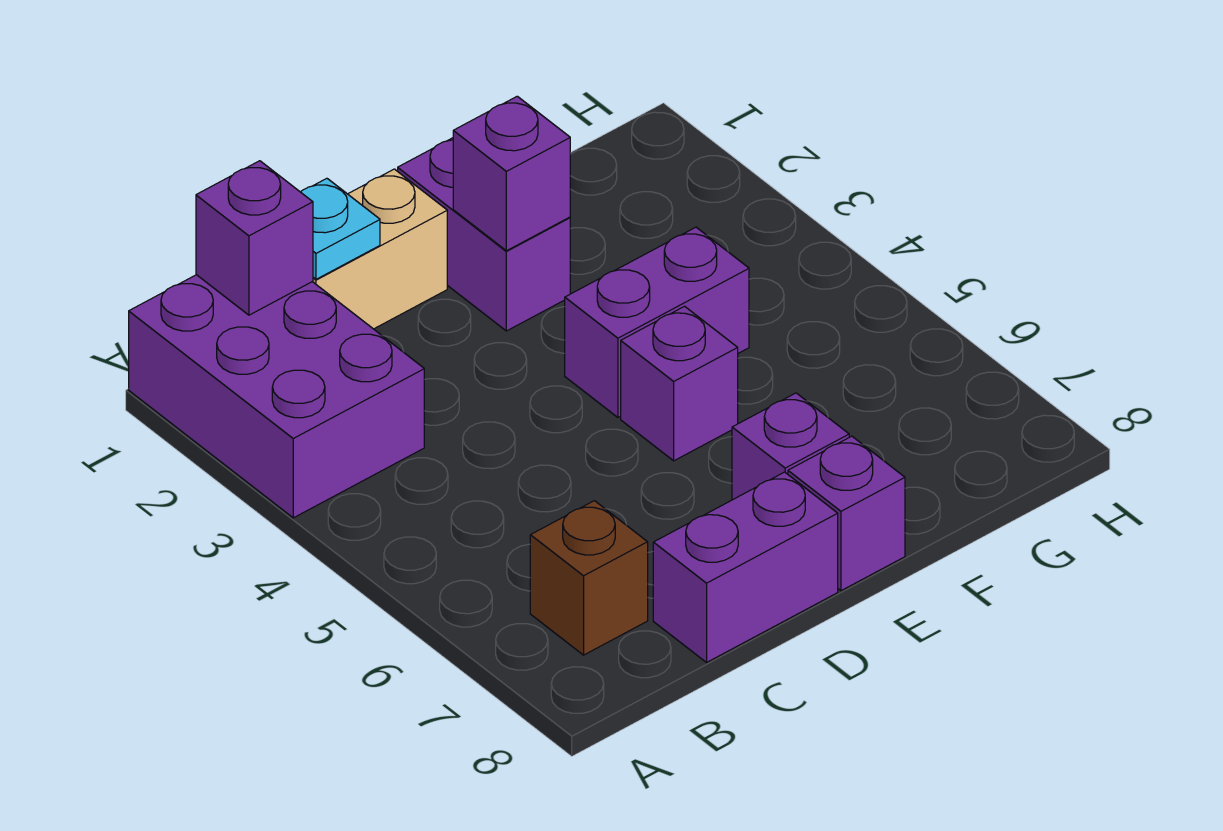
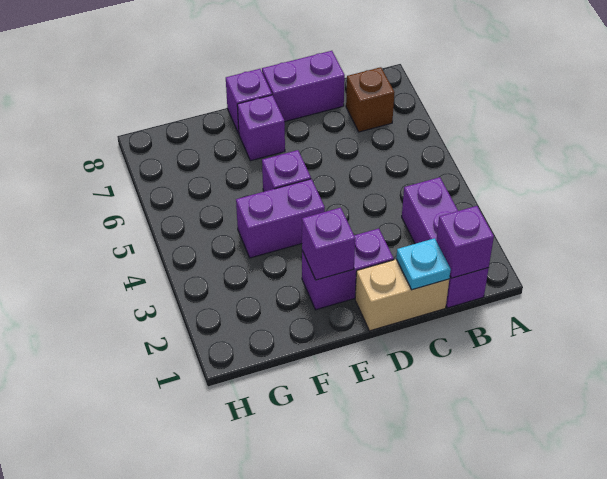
purple brick A1:B3 level 1 -> purple brick B1:B3 level 1
purple brick E1:E2 level 1 -> purple brick D2:E2 level 1

